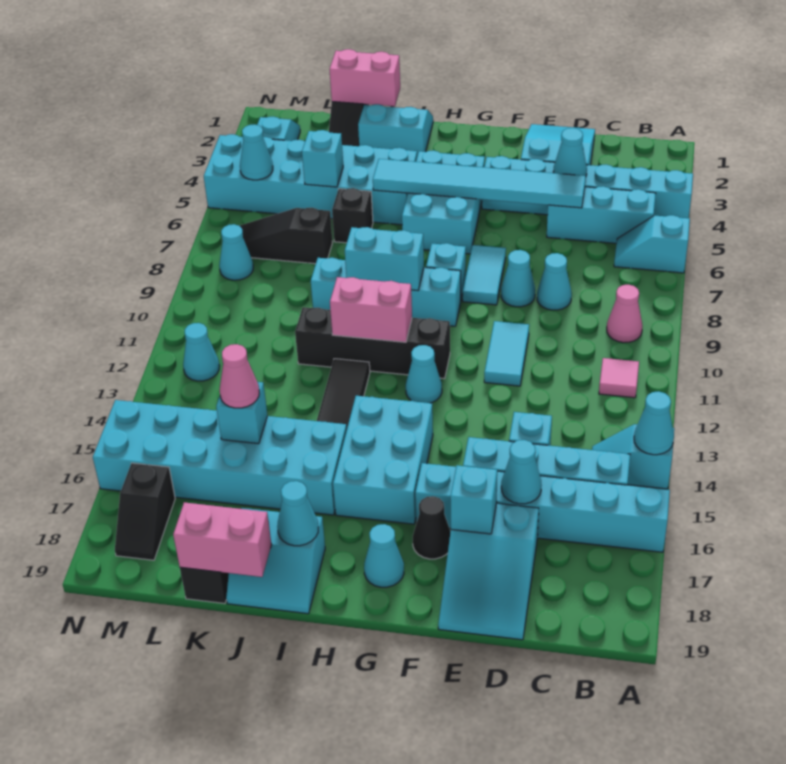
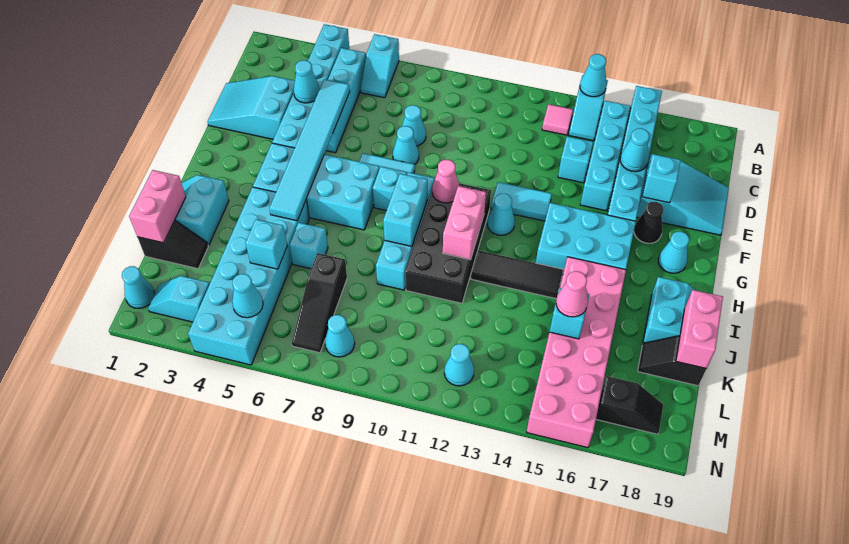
cyan brick B5:D5 level 1 -> cyan brick B5:E5 level 1
pink cone B9 level 1 -> pink cone G10 level 2
pink tile B11 level 1 -> pink tile B13 level 1
cyan tile E10:E11 level 1 -> cyan tile F12:F13 level 1
cyan brick G4:H6 level 1 -> cyan brick G4:H7 level 1
black brick G11:J11 level 1 -> black brick G10:J11 level 1
cyan brick I15:N16 level 1 -> pink brick I15:N16 level 1
cyan cone I18 level 2 -> cyan cone M1 level 1
black brick J6 level 1 -> cyan brick J6 level 1

